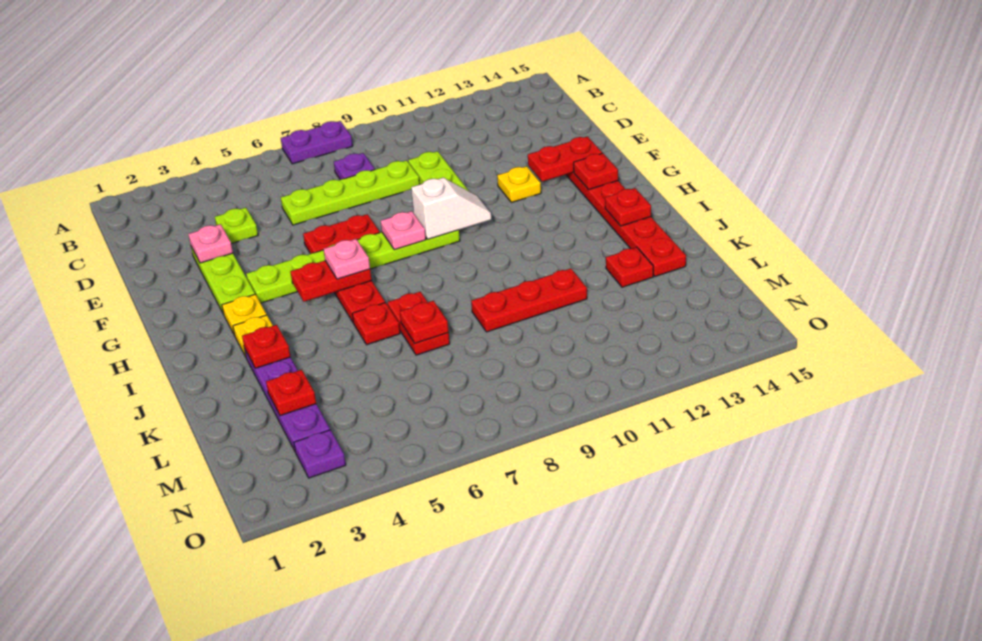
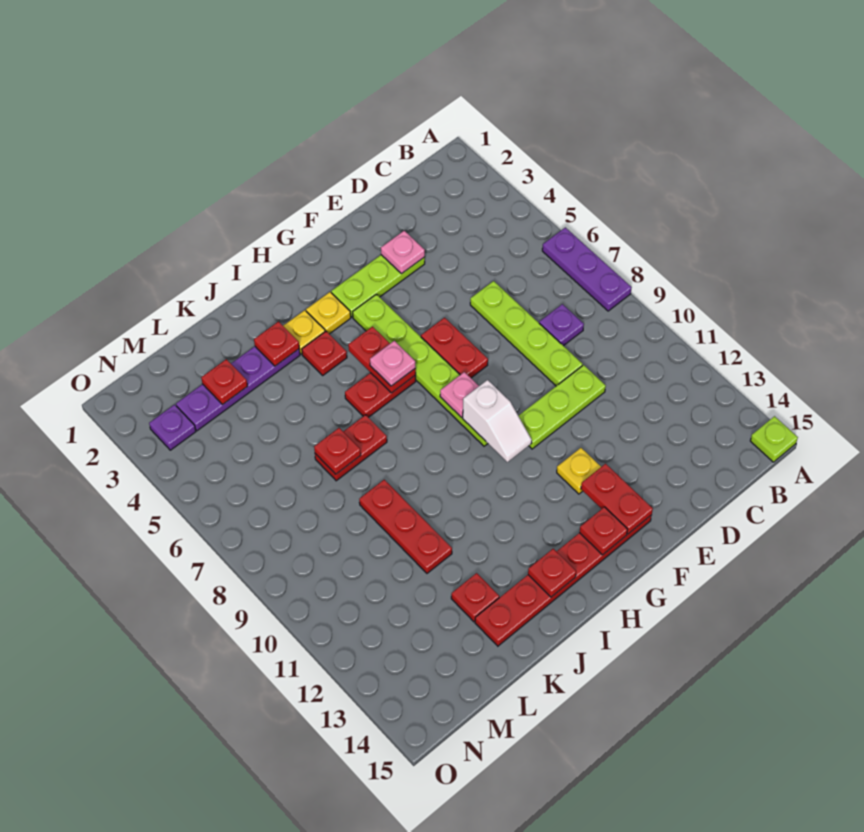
purple plate A7:A8 level 1 -> purple plate A6:A8 level 1
lime plate D4 level 1 -> lime plate A15 level 1
red plate J6 level 1 -> red plate I4 level 1

